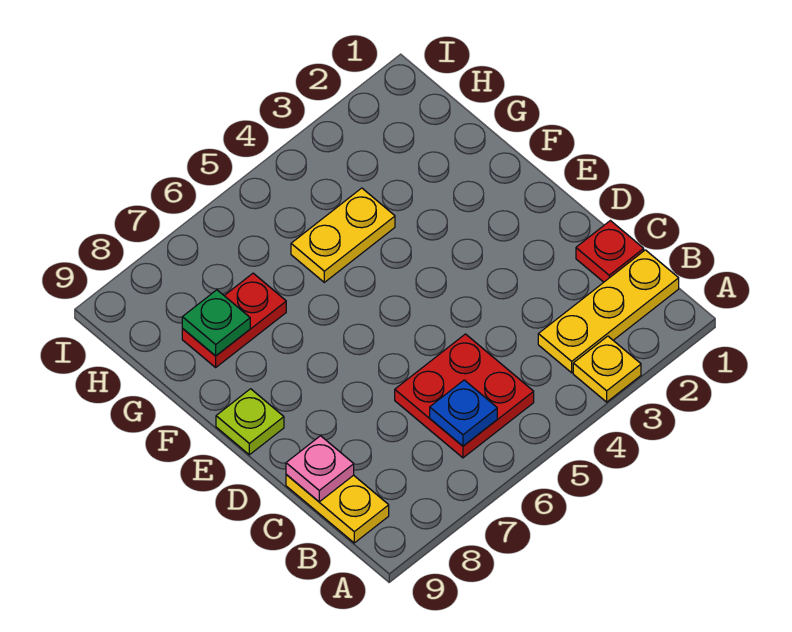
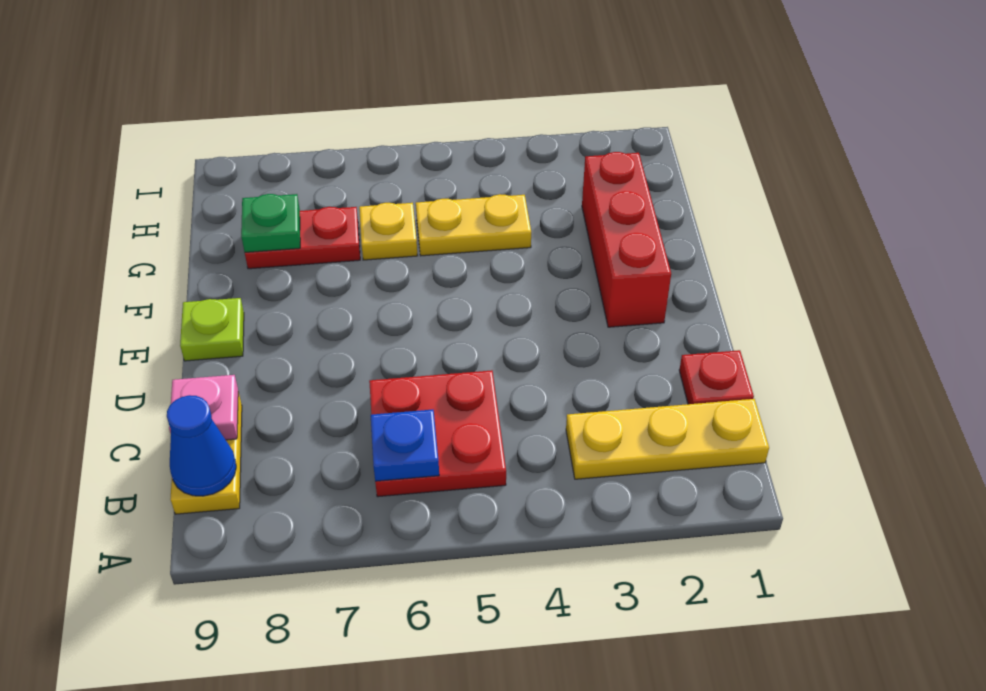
yellow plate A3 level 1 -> yellow plate G6 level 1
none -> blue cone B9 level 2
none -> red brick E2:G2 level 1

